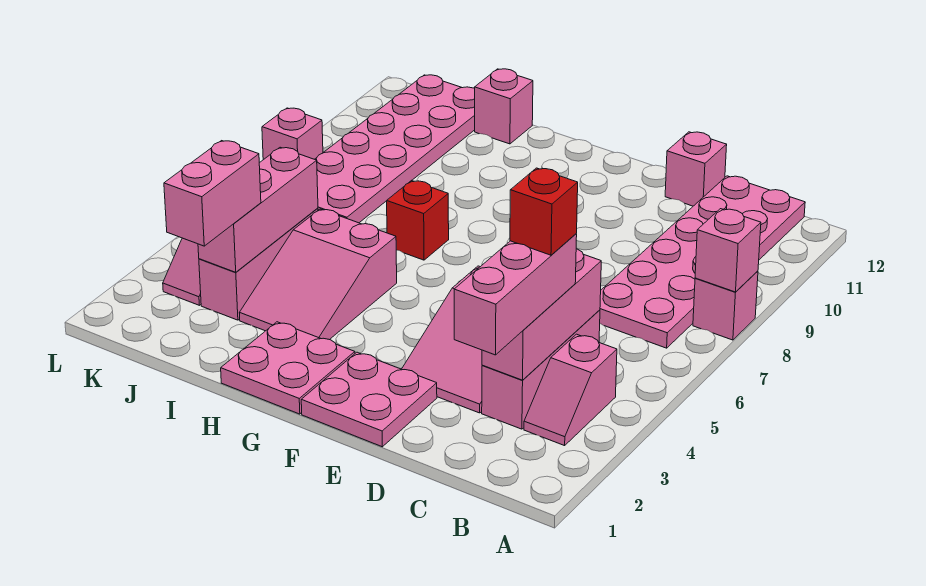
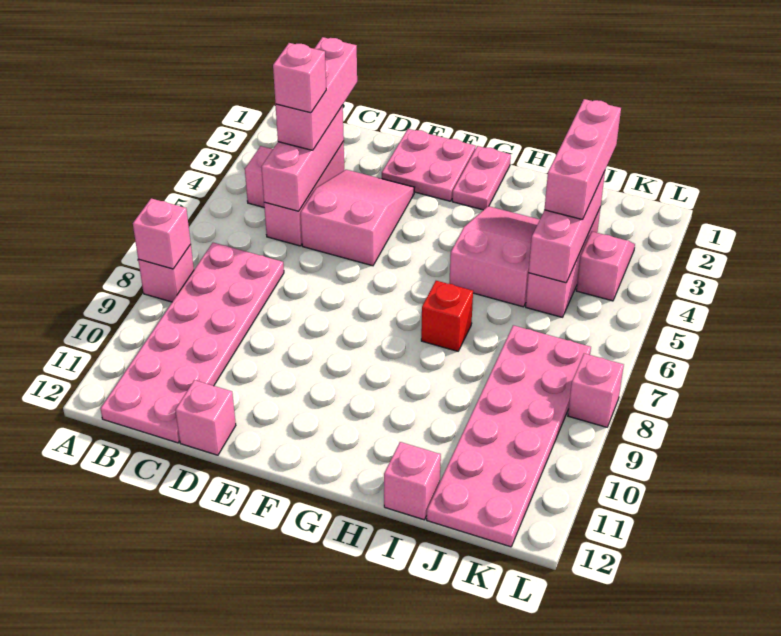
red brick C4 level 4 -> pink brick C4 level 4
pink plate G1:H2 level 1 -> pink plate G1:G2 level 1
pink brick J2:J3 level 3 -> pink brick J2:J4 level 3

